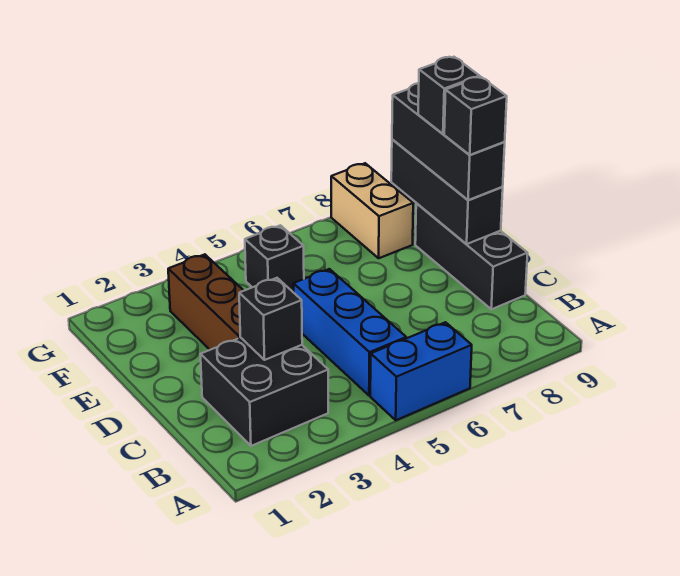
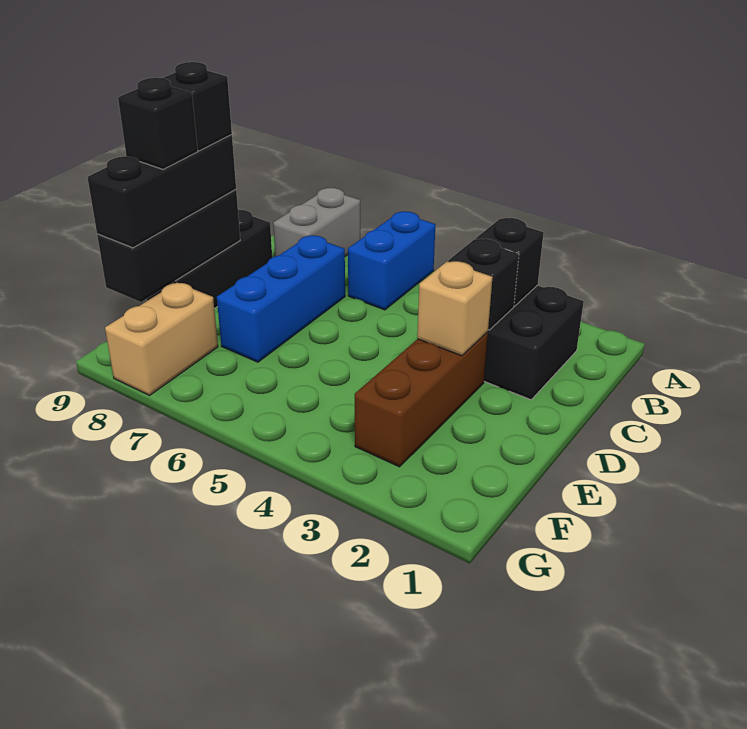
blue brick A5:A6 level 1 -> blue brick A6:B6 level 1
none -> grey brick A8:B8 level 1
blue brick B5:D5 level 1 -> blue brick C7:E7 level 1
none -> tan brick D3 level 2
black brick F5 level 1 -> black brick B3 level 2

